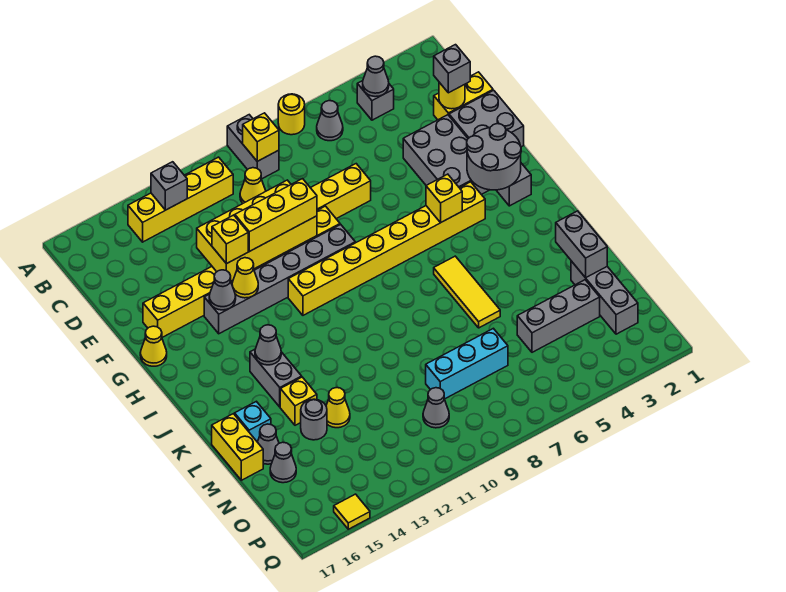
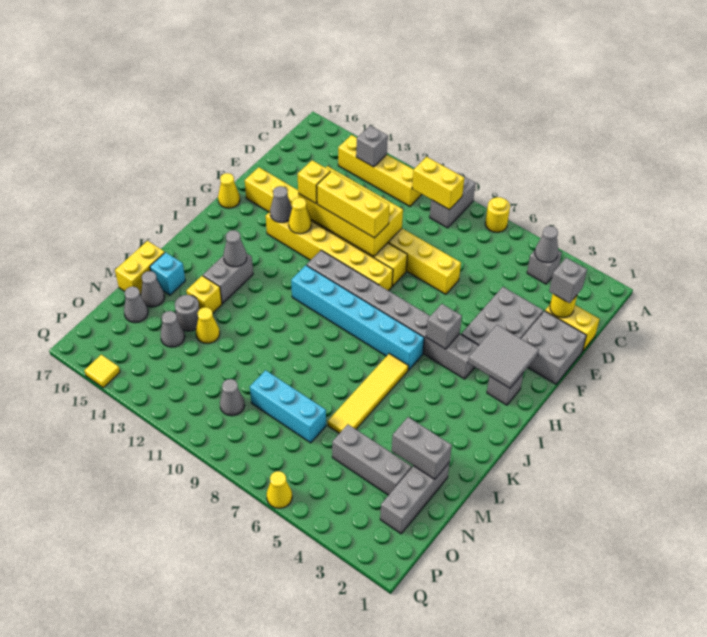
grey cone B6 level 1 -> grey cone N14 level 1
yellow brick B9 level 2 -> yellow brick B9:B10 level 2
yellow cone C10 level 1 -> yellow cone Q6 level 1
grey round brick G2:H3 level 2 -> grey tile G2:H3 level 2
grey brick G9:G14 level 1 -> yellow brick G9:G14 level 1
yellow brick H4:H11 level 1 -> grey brick H4:H11 level 1
yellow brick H5 level 2 -> grey brick H5 level 2
none -> cyan brick I6:I11 level 1
yellow tile J6:L6 level 1 -> yellow tile J6:M6 level 1
grey brick L2:M2 level 2 -> grey brick M2:M3 level 2

